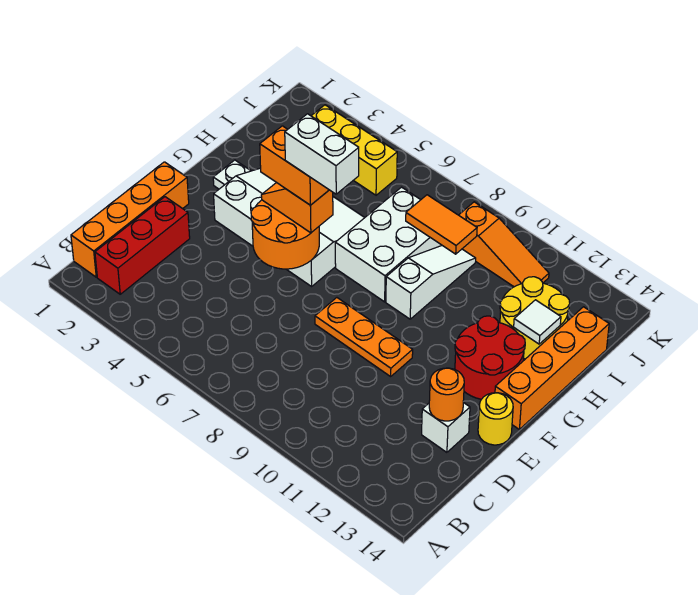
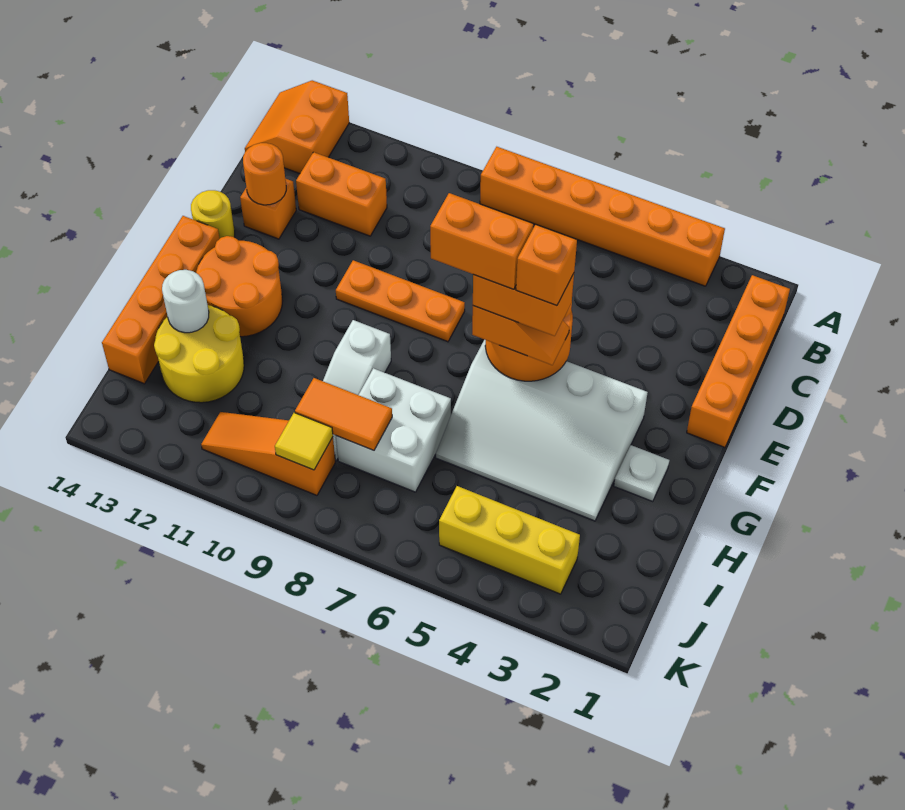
none -> orange brick A3:A8 level 1
none -> orange slope A13:B14 level 1 top 13
red brick B2:D2 level 1 -> none
none -> orange brick C11:C12 level 1
white brick D13 level 1 -> orange brick D13 level 1
none -> orange brick F5 level 5
white brick F6:F7 level 5 -> orange brick F6:F7 level 5
red round brick F12:G13 level 1 -> orange round brick F12:G13 level 1
white brick G7:I8 level 1 -> white brick H7:I8 level 1
white tile H13 level 2 -> white round brick H13 level 2
none -> yellow tile J9 level 2

